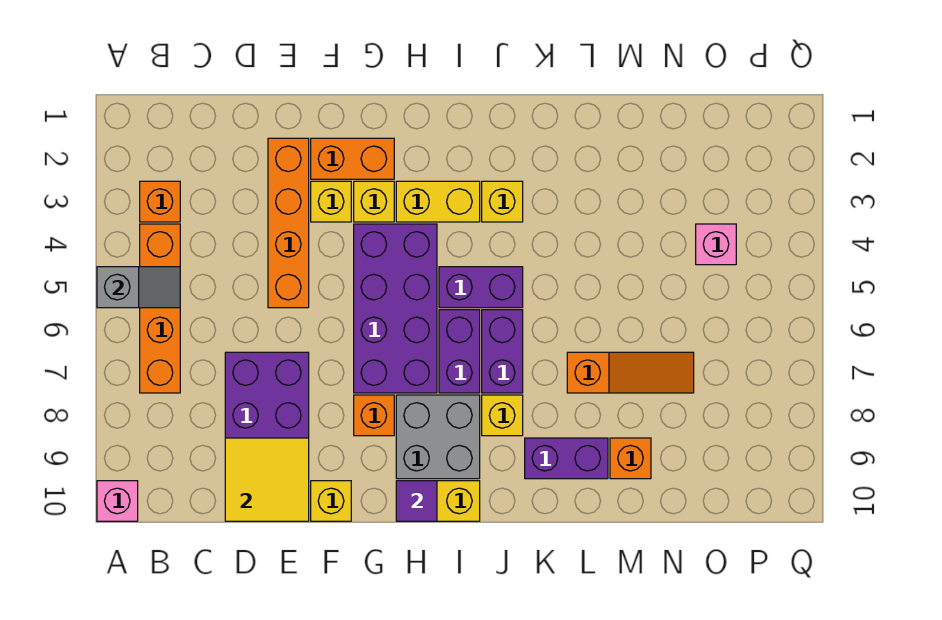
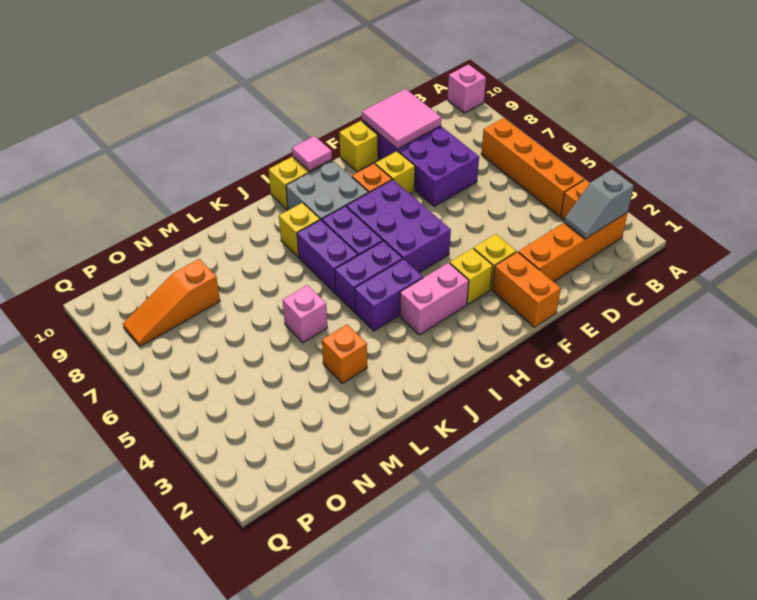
grey slope A5:B5 level 2 top A -> grey slope B2:C2 level 2 top B
yellow tile D9:E10 level 2 -> pink tile D9:E10 level 2
orange brick E2:E5 level 1 -> orange brick B2:E2 level 1
orange brick F2:G2 level 1 -> orange brick F1:F2 level 1
purple brick G4:H7 level 1 -> purple brick G5:H7 level 1
yellow brick H3:I3 level 1 -> pink brick H3:I3 level 1
purple tile H10 level 2 -> pink tile H10 level 2
yellow brick J3 level 1 -> yellow brick F8 level 1
purple brick K9:L9 level 1 -> purple brick I4:J4 level 1
orange slope L7:N7 level 1 top L -> orange slope N8:P8 level 1 top N
orange brick M9 level 1 -> orange brick L3 level 1
pink brick O4 level 1 -> pink brick L5 level 1

